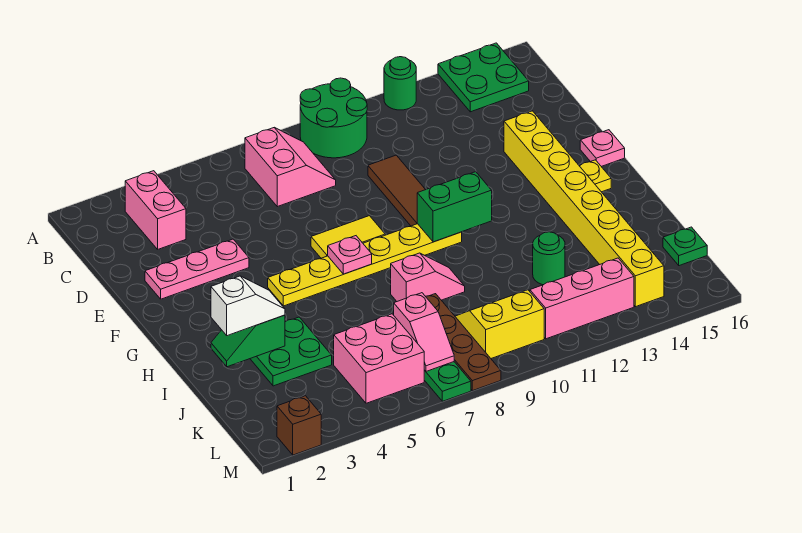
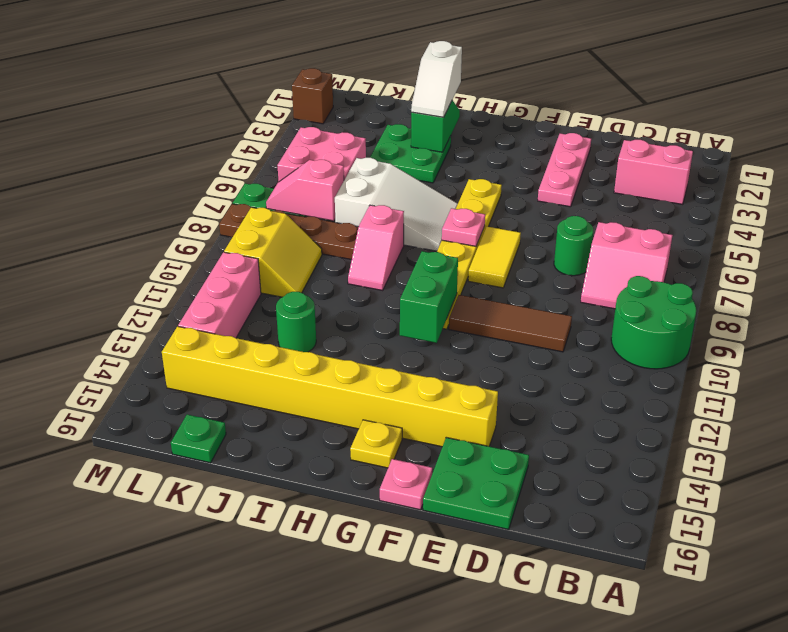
green round brick A12 level 1 -> green round brick D7 level 1
green plate A14:B15 level 1 -> green plate D15:E16 level 1
none -> white slope H6:J7 level 1 top J

